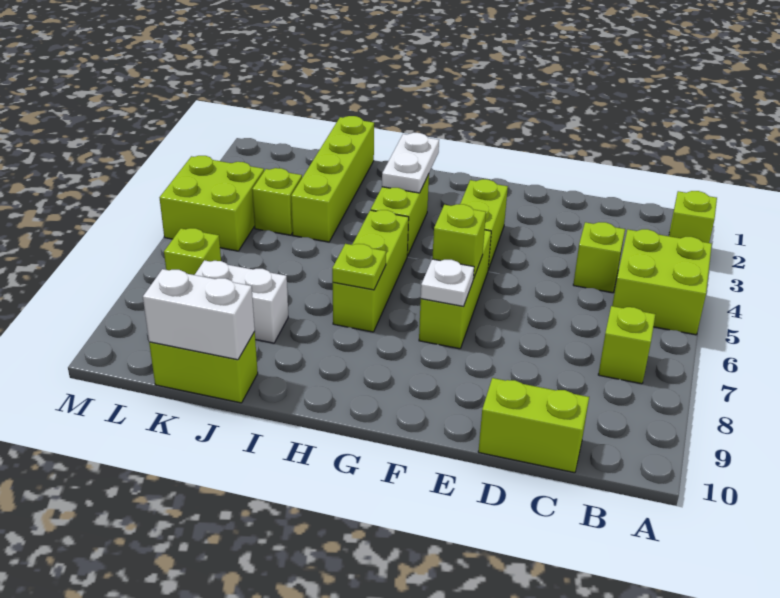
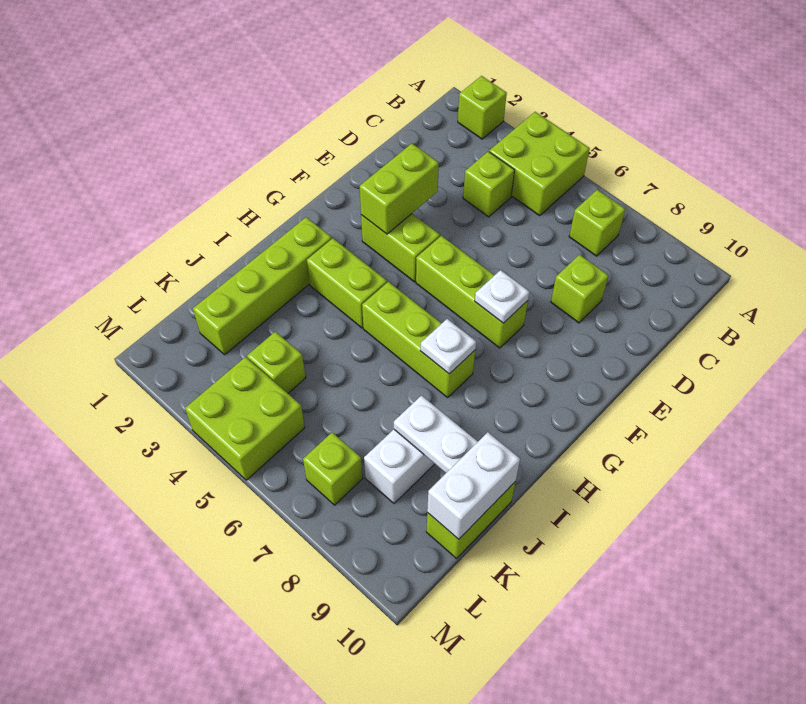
lime brick C10:D10 level 1 -> lime brick E3:F3 level 2
lime brick F6 level 2 -> lime brick D8 level 1
white plate H2:H3 level 2 -> white plate J8:J9 level 2
lime plate H7 level 2 -> white plate H7 level 2
lime brick J1:J4 level 1 -> lime brick H2:K2 level 1

